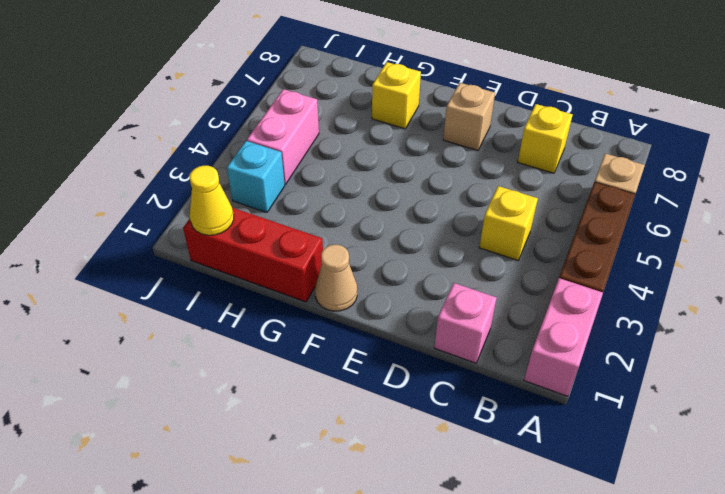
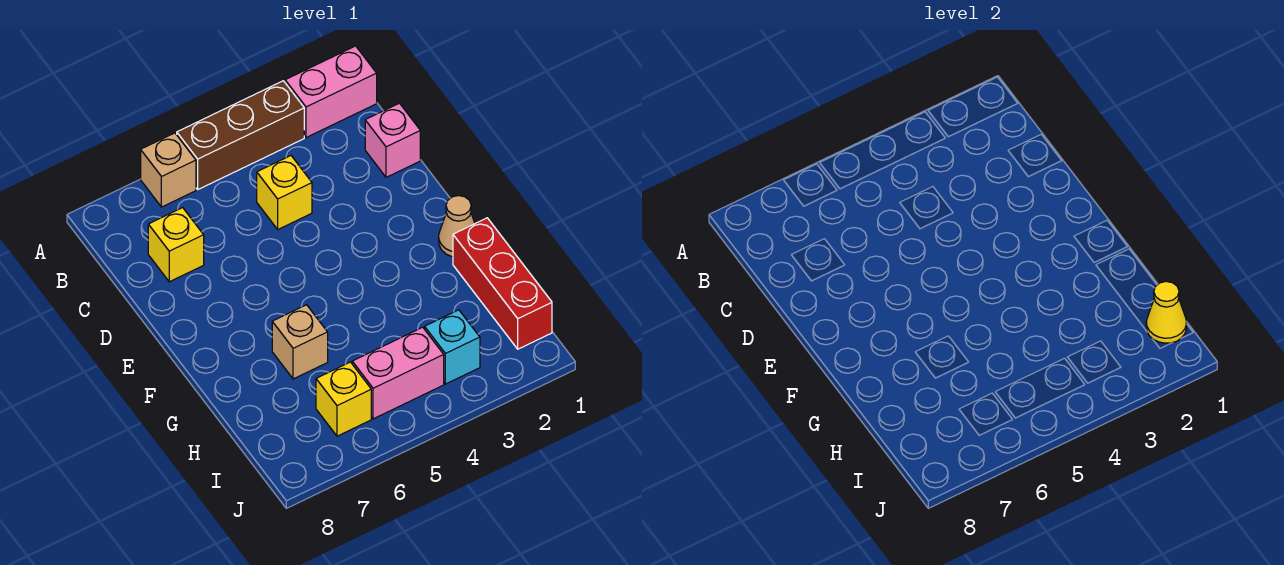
tan brick E7 level 1 -> tan brick G6 level 1
yellow brick G7 level 1 -> yellow brick I6 level 1

